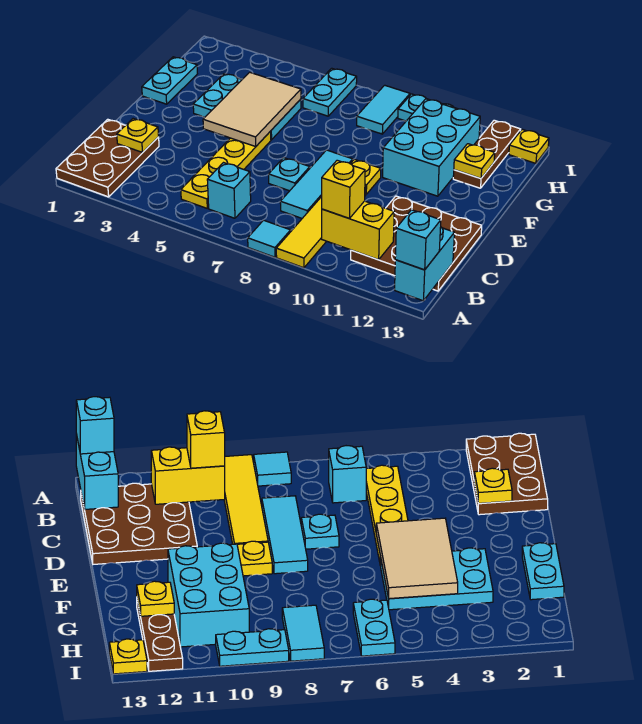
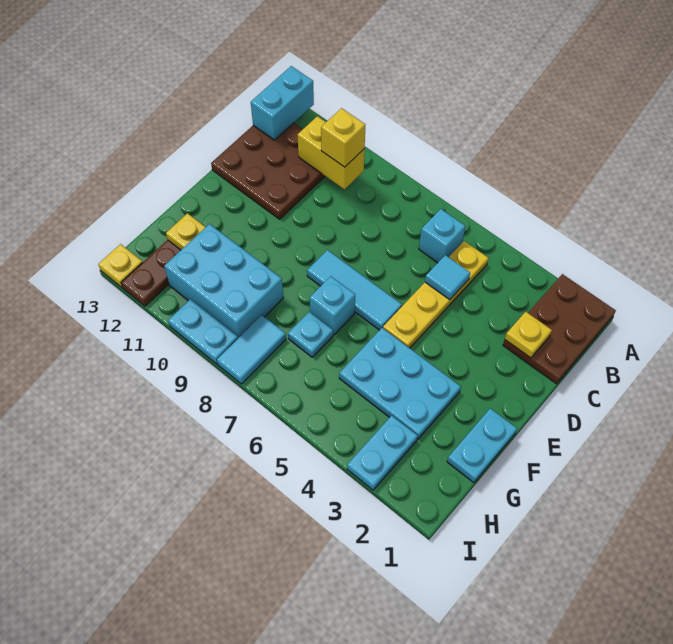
cyan tile A8 level 1 -> cyan tile C5 level 2
yellow tile A9:D9 level 1 -> none
cyan brick A13 level 3 -> cyan brick F7 level 1
cyan tile C8:E8 level 1 -> cyan tile E6:E8 level 1
cyan plate D7 level 1 -> cyan plate G7 level 1
tan tile E4:G5 level 2 -> none
yellow plate E9 level 1 -> none
cyan brick F10:H11 level 1 -> cyan brick G9:H11 level 1
cyan plate H6:I6 level 1 -> cyan plate H3:I3 level 1

